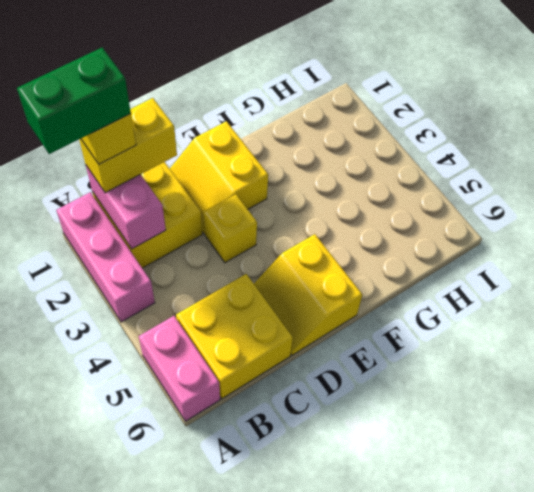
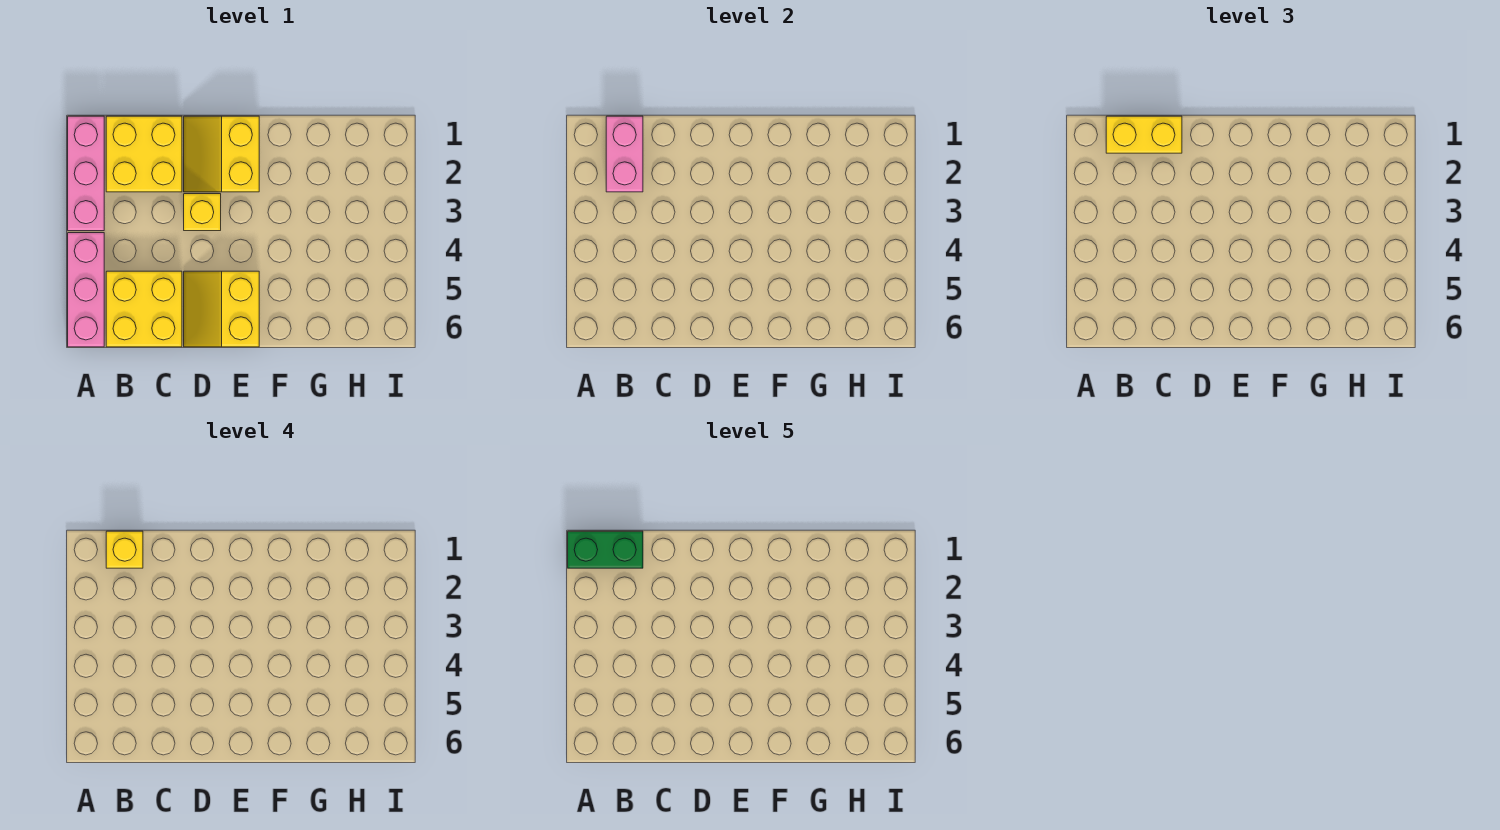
pink brick A5:A6 level 1 -> pink brick A4:A6 level 1

